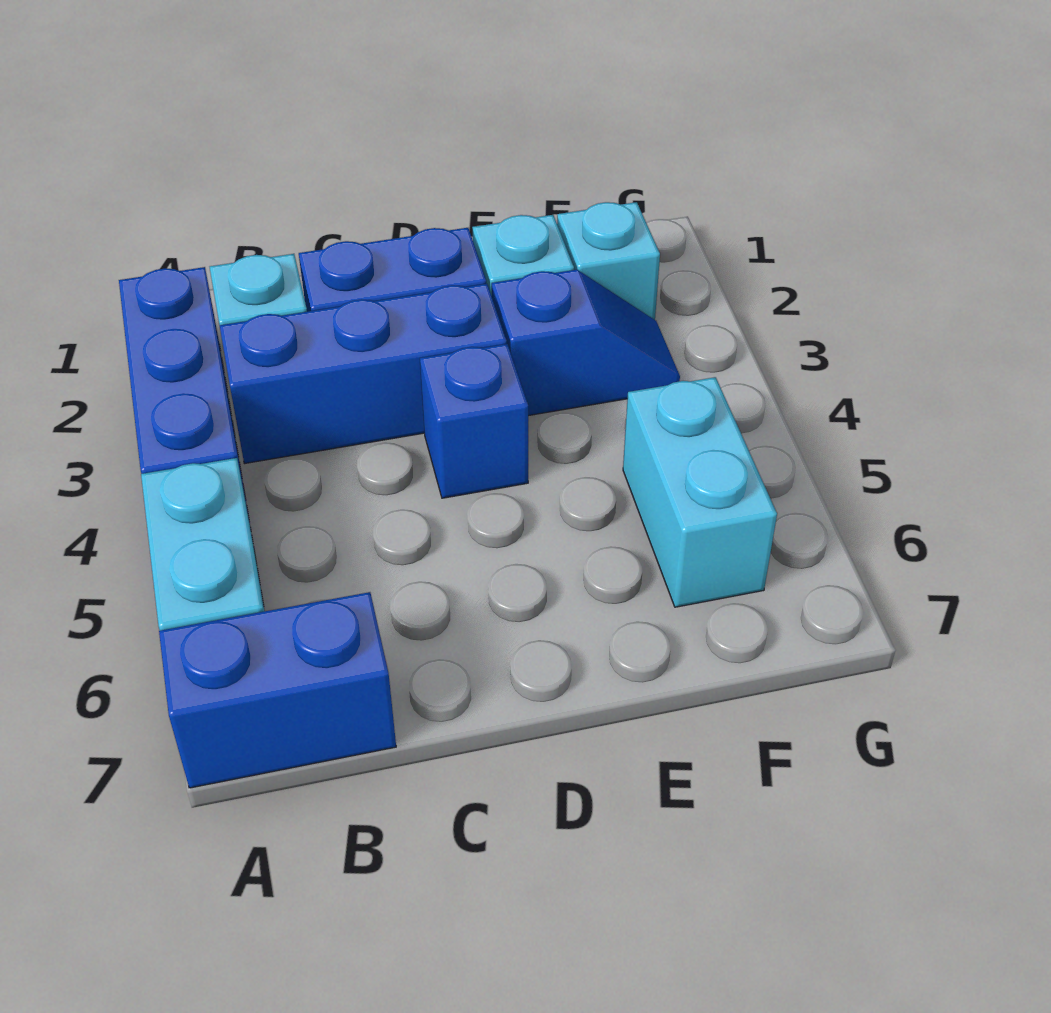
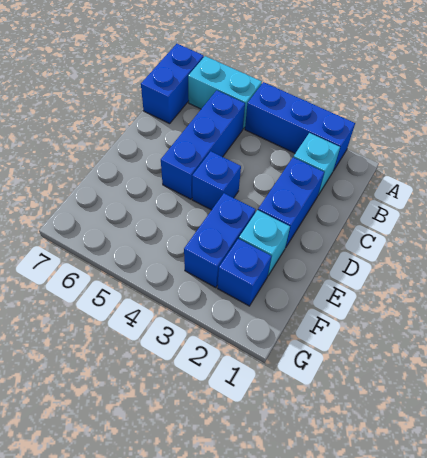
blue brick B3:D3 level 1 -> blue brick B5:D5 level 1
blue slope E3:F3 level 1 top E -> blue brick E3:F3 level 1
cyan brick F2 level 1 -> blue brick F2 level 1
cyan brick F5:F6 level 1 -> none

